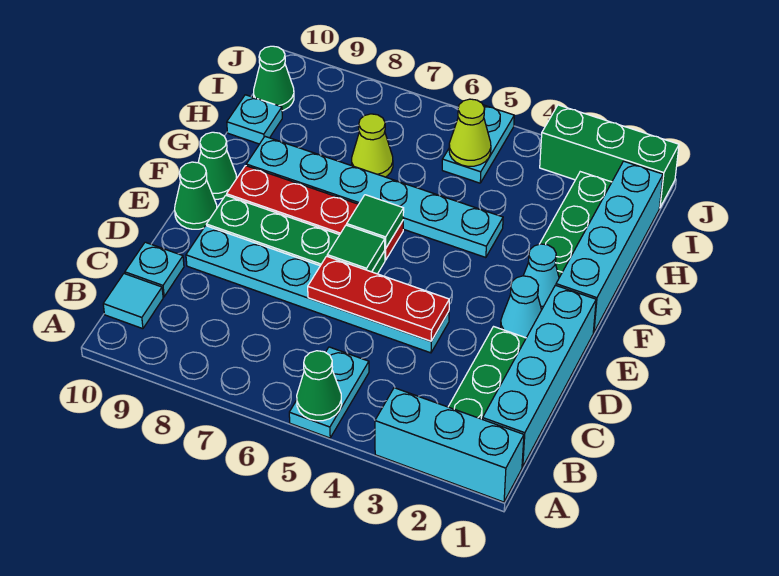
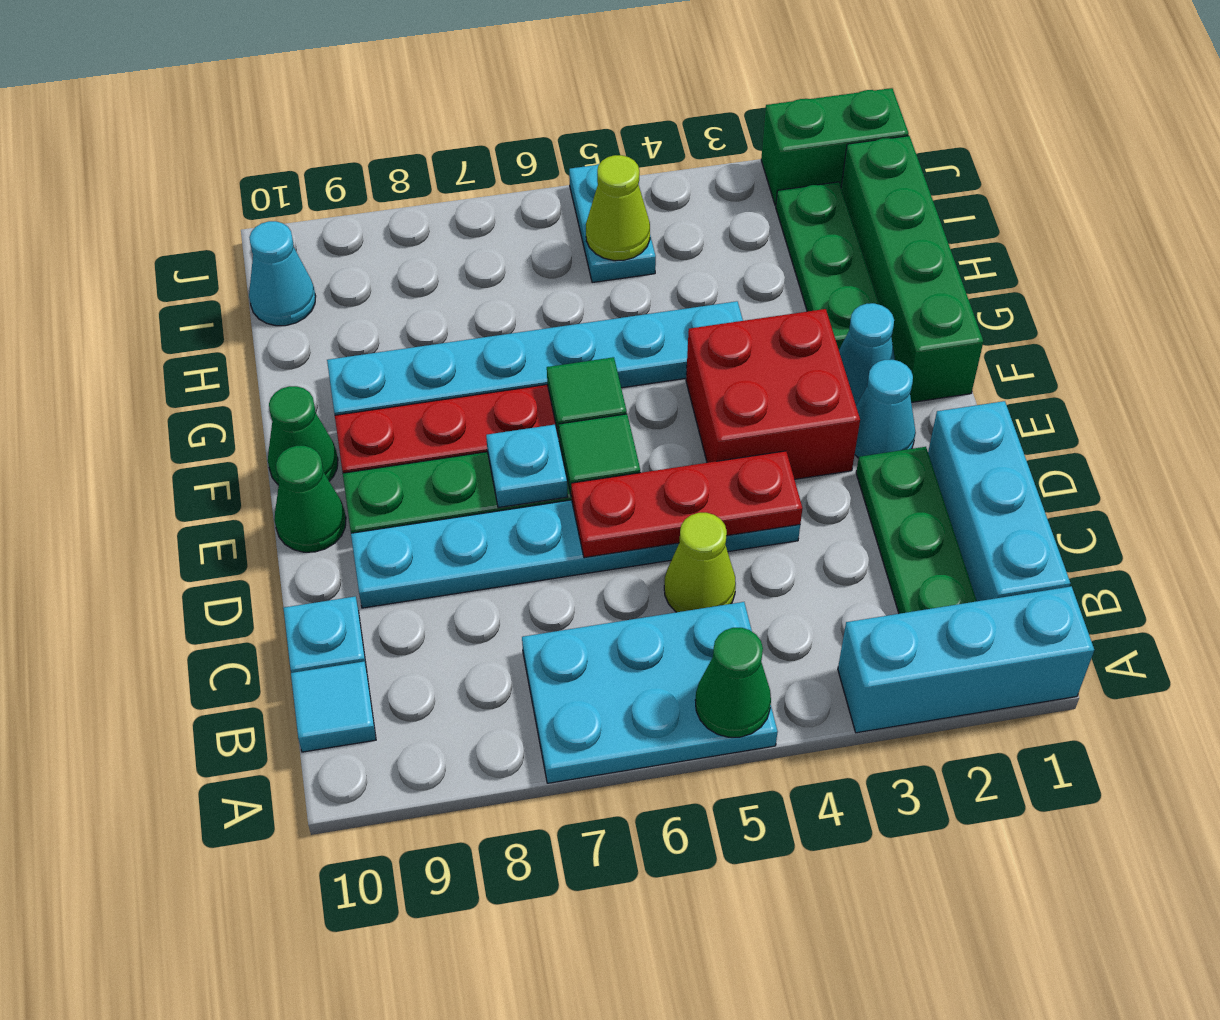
cyan plate A5:B5 level 1 -> cyan plate A5:B7 level 1
cyan brick B1:E1 level 1 -> cyan brick B1:D1 level 1
none -> red brick E3:F4 level 1
cyan brick F1:I1 level 1 -> green brick F1:I1 level 1
lime cone H7 level 1 -> lime cone C5 level 1
cyan plate H10 level 1 -> cyan plate E7 level 2
green cone I10 level 1 -> cyan cone I10 level 1
green brick J1:J3 level 1 -> green brick J1:J2 level 1

